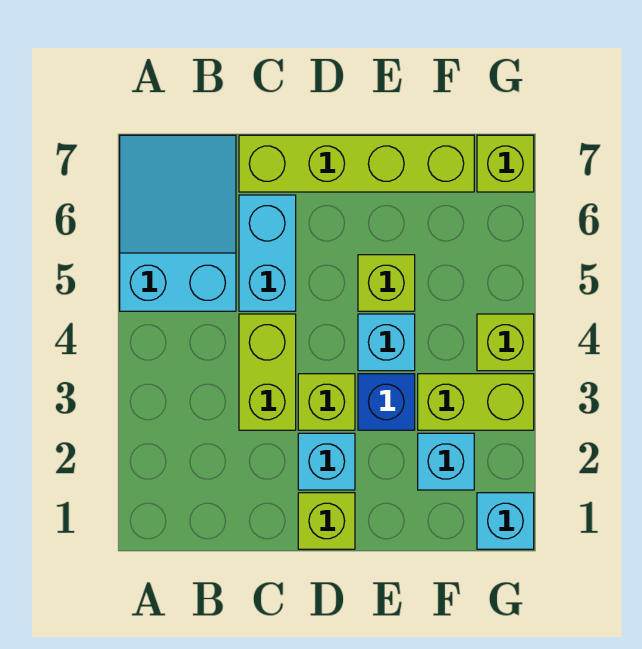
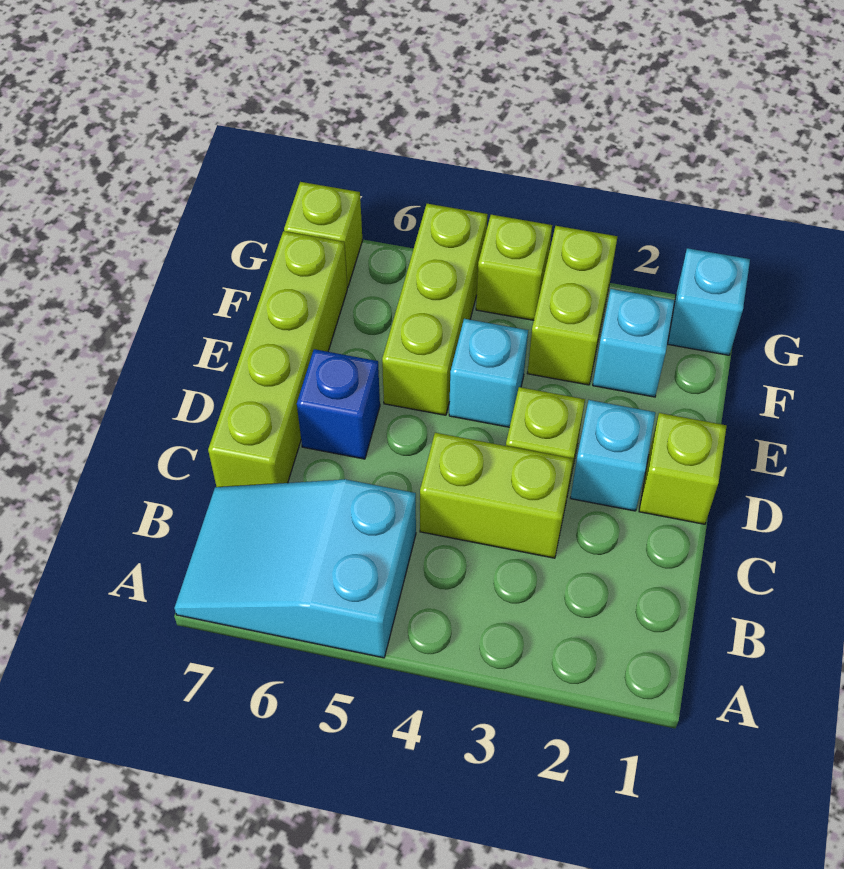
cyan brick C5:C6 level 1 -> none
blue brick E3 level 1 -> blue brick D6 level 1
lime brick E5 level 1 -> lime brick E5:G5 level 1

